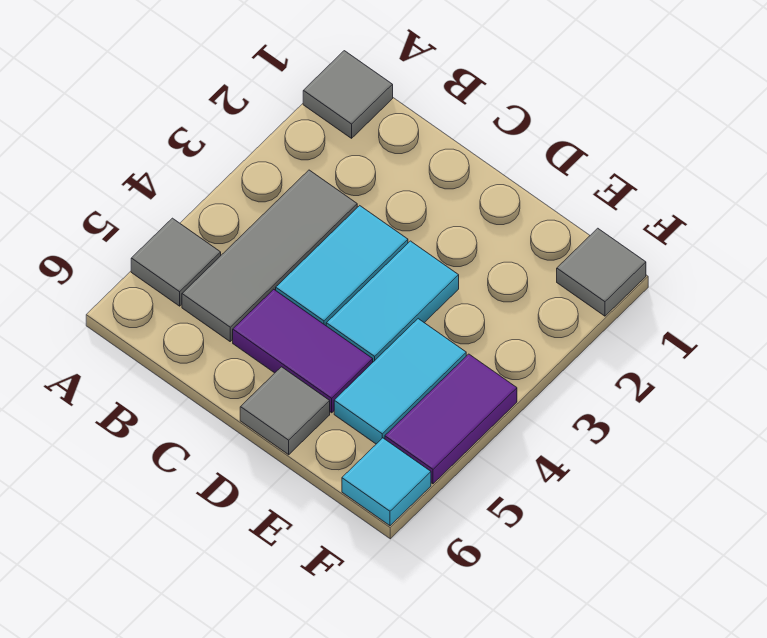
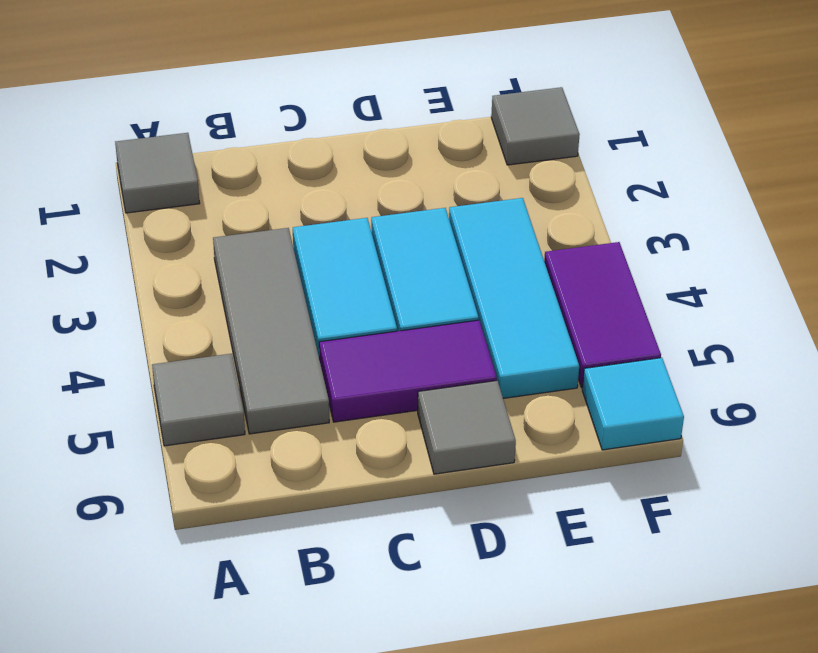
cyan tile E4:E5 level 1 -> cyan tile E3:E5 level 1

